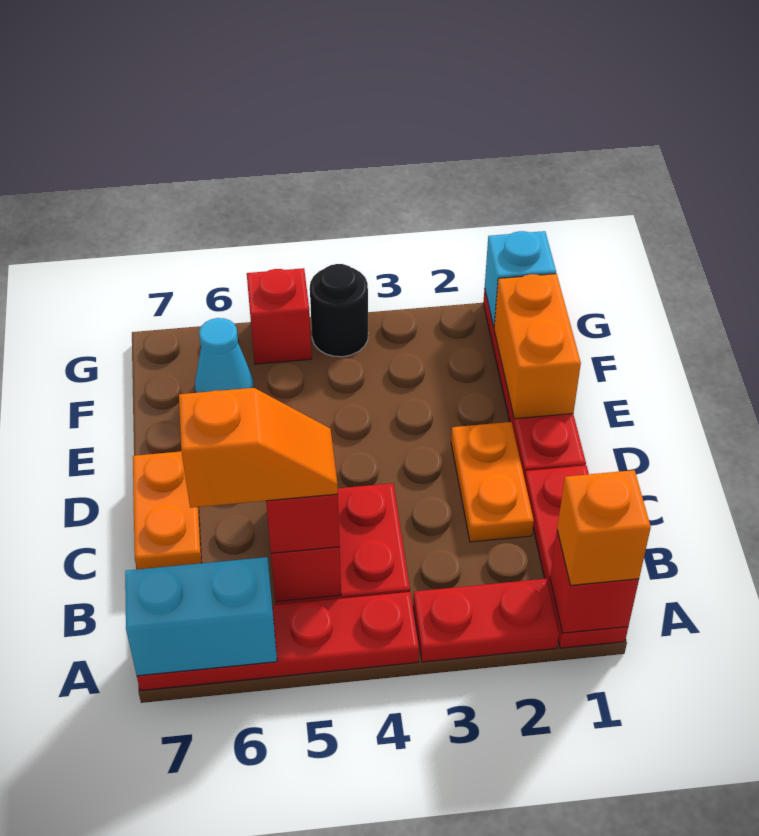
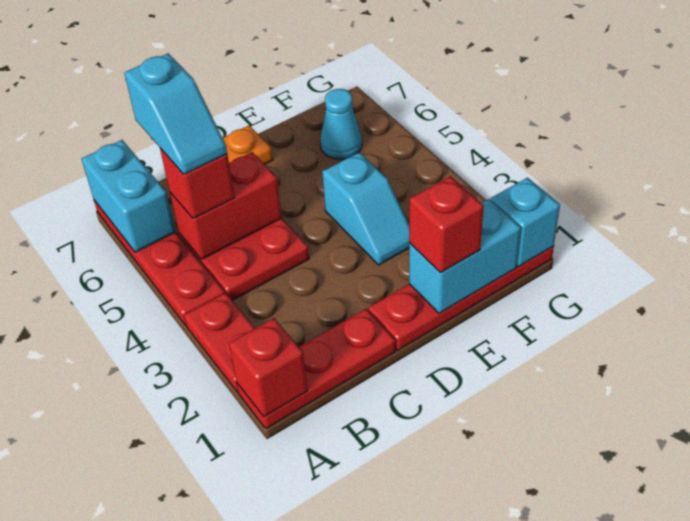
orange brick A1 level 3 -> none
orange slope B5:B6 level 4 top 6 -> cyan slope B5:B6 level 4 top 6
orange plate C2:D2 level 1 -> none
orange brick E1:F1 level 2 -> cyan brick E1:F1 level 2
none -> cyan slope E3:E4 level 1 top 4
black round brick G4 level 1 -> none
red brick G5 level 1 -> red brick E1 level 3

